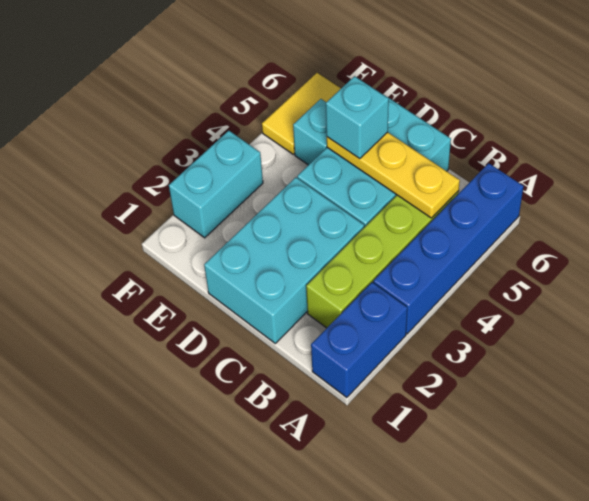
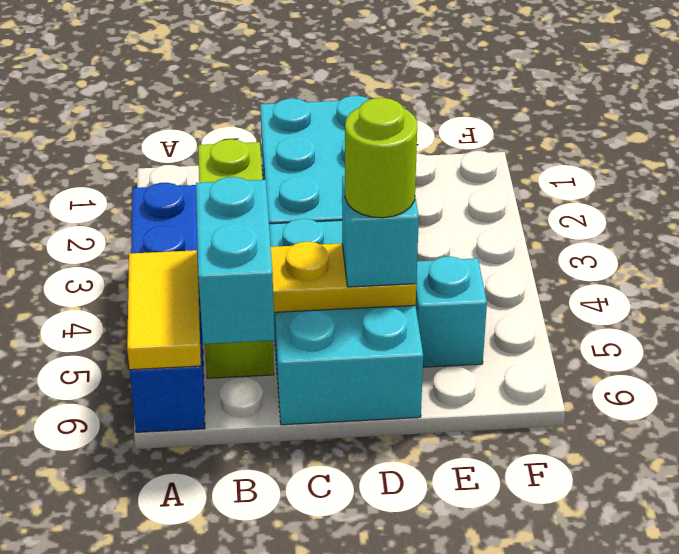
blue brick A1:A2 level 1 -> none
none -> lime round brick D5 level 4
cyan brick F2:F3 level 1 -> cyan brick B5:B6 level 3
yellow tile F5:F6 level 1 -> yellow tile A5:A6 level 2

